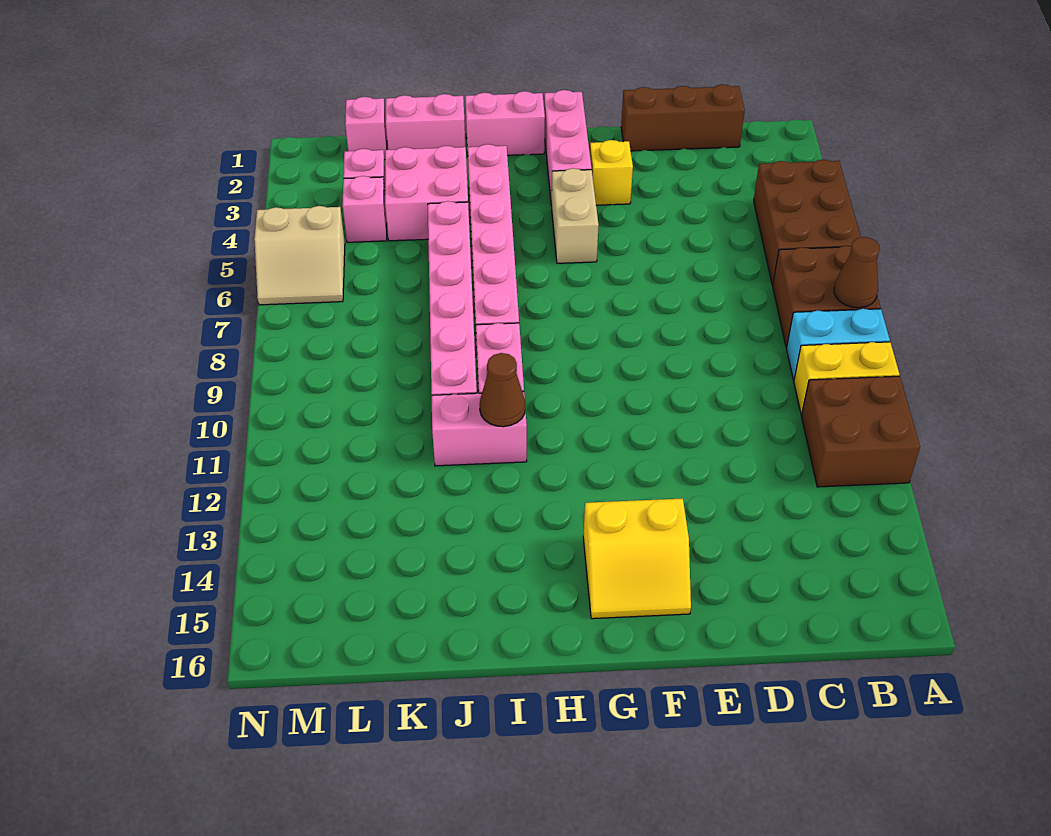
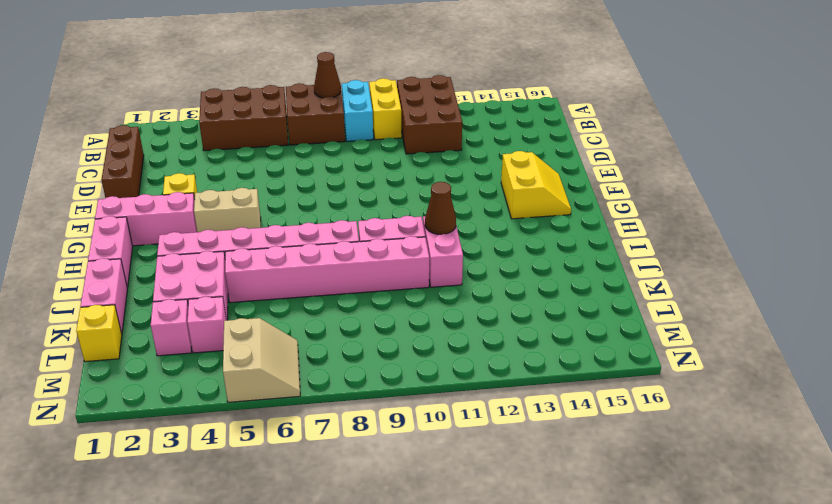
brown brick A11:B12 level 1 -> brown brick A11:C12 level 1
pink brick L1 level 1 -> yellow brick L1 level 1

